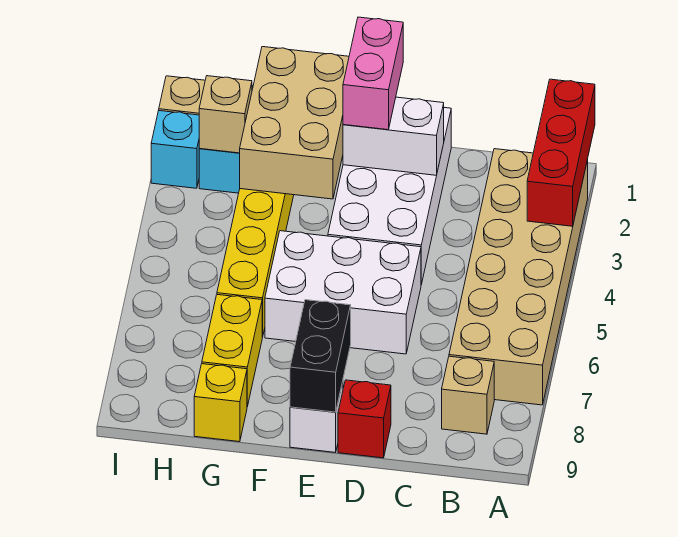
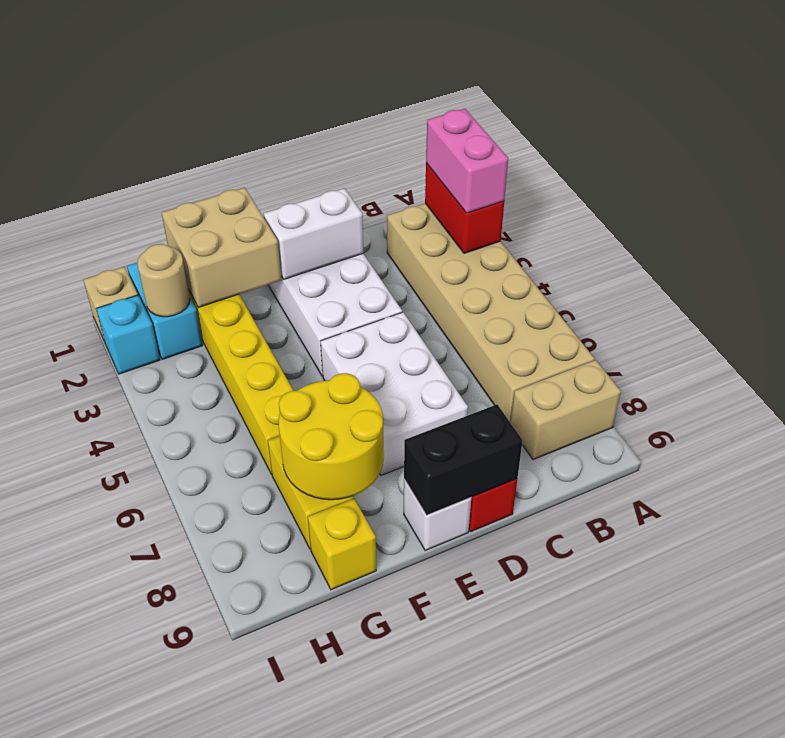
red brick A1:A3 level 2 -> red brick A2:A3 level 2
tan brick B8 level 1 -> tan brick A8:B8 level 1
white brick D5:F6 level 1 -> white brick D5:E7 level 1
pink brick E1:E2 level 3 -> pink brick A2:A3 level 3
black brick E8:E9 level 2 -> black brick D9:E9 level 2
tan brick F1:G3 level 2 -> tan brick F1:G2 level 2
none -> yellow round brick F7:G8 level 2
tan brick H2 level 2 -> tan round brick H2 level 2

